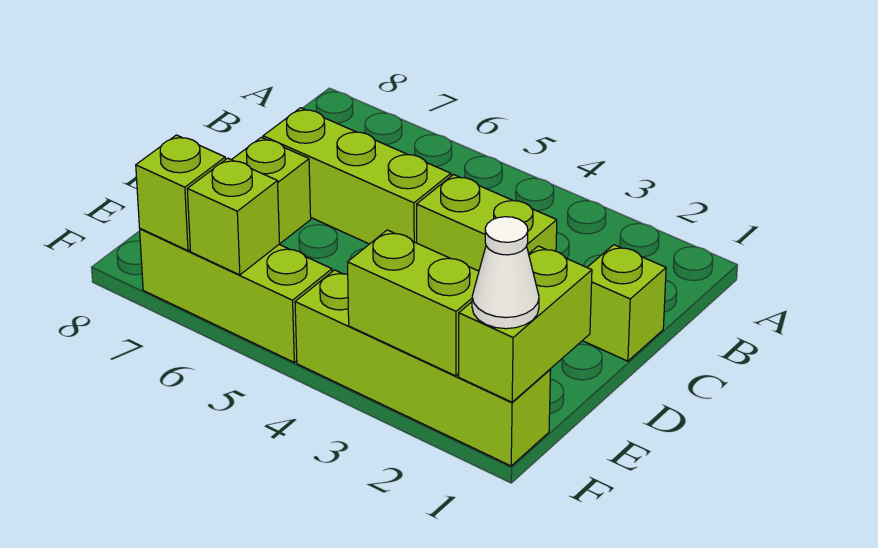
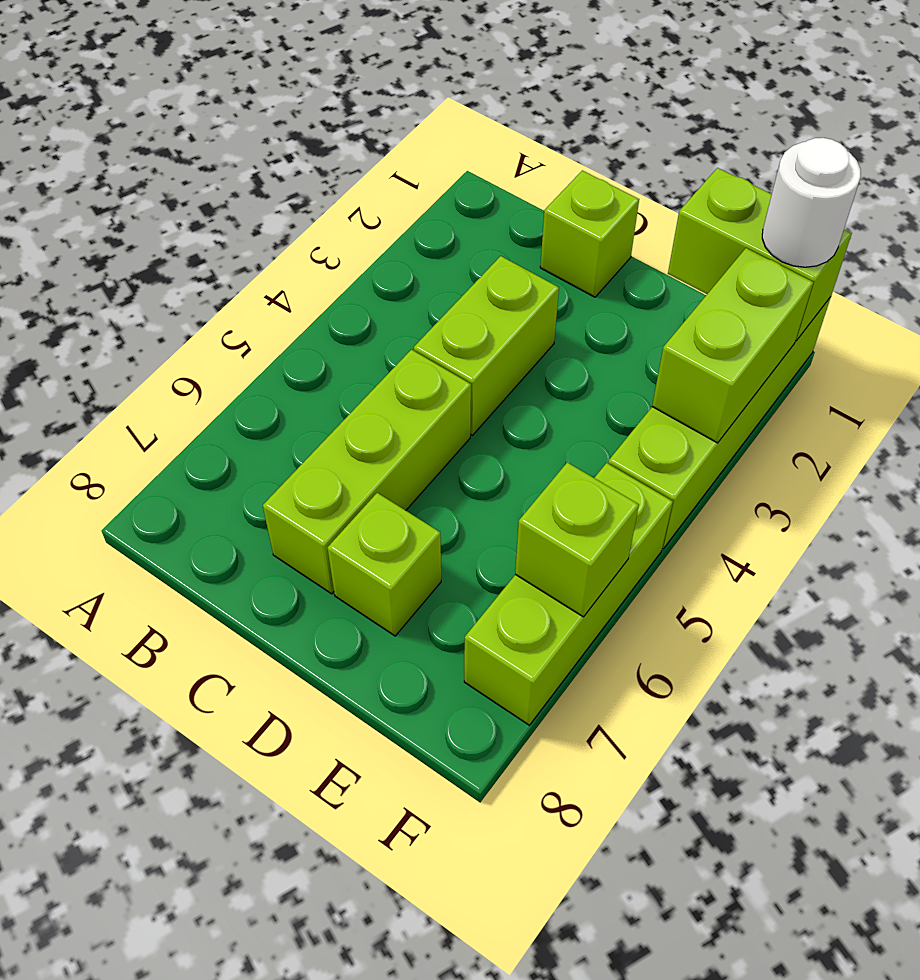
white cone F1 level 3 -> white round brick F1 level 3
lime brick F7 level 2 -> none

